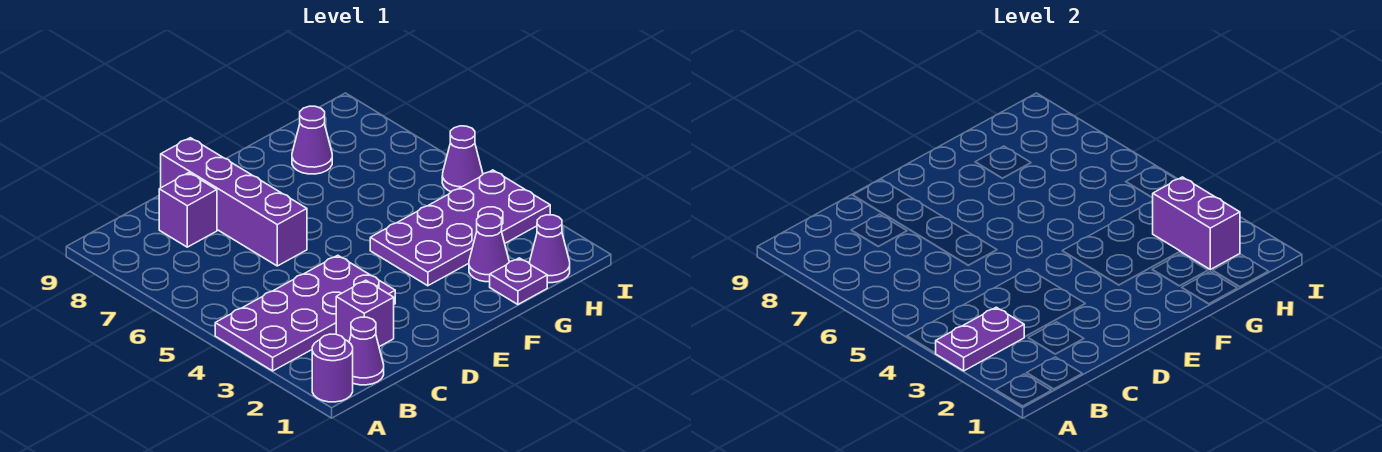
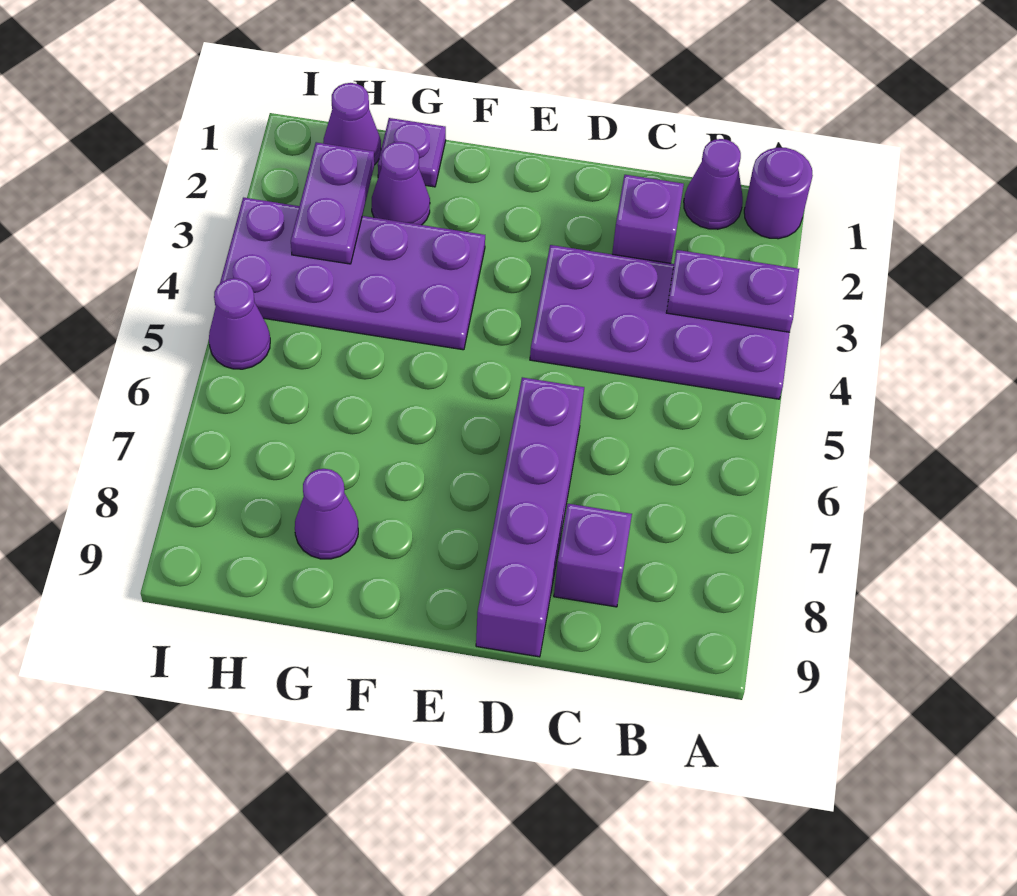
purple brick H2:H3 level 2 -> purple plate H2:H3 level 2

